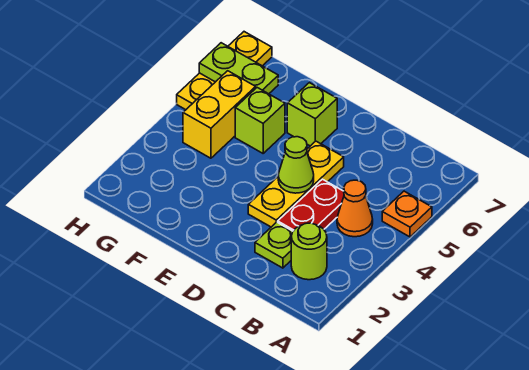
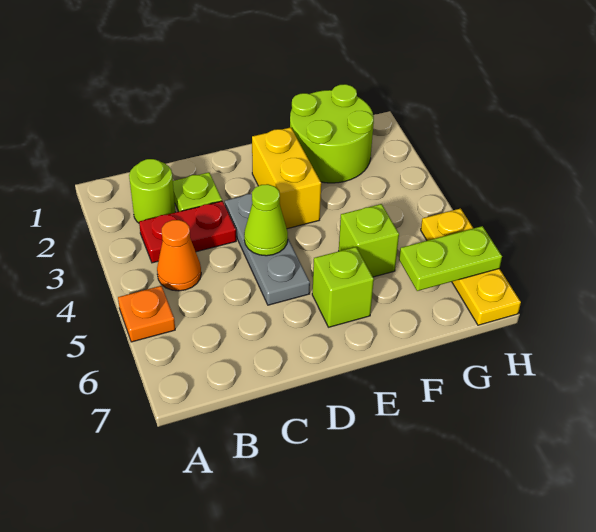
red plate C3:C4 level 1 -> red plate B3:C3 level 1
yellow plate D3:D5 level 1 -> grey plate D3:D5 level 1
none -> lime round brick F1:G2 level 1
yellow brick G4:G5 level 1 -> yellow brick E2:E3 level 1

